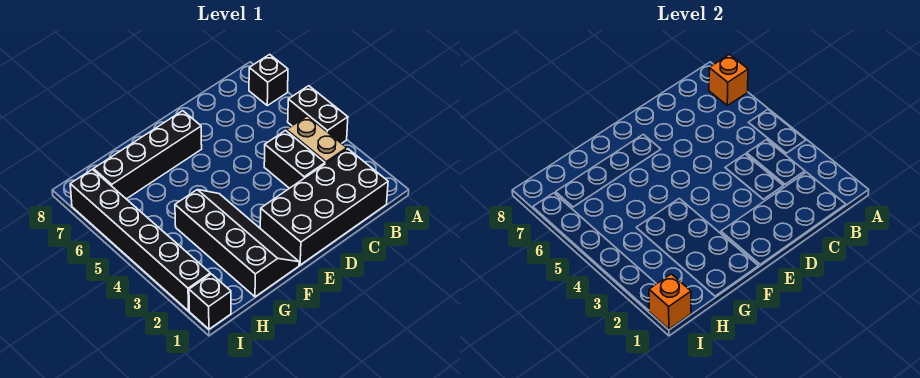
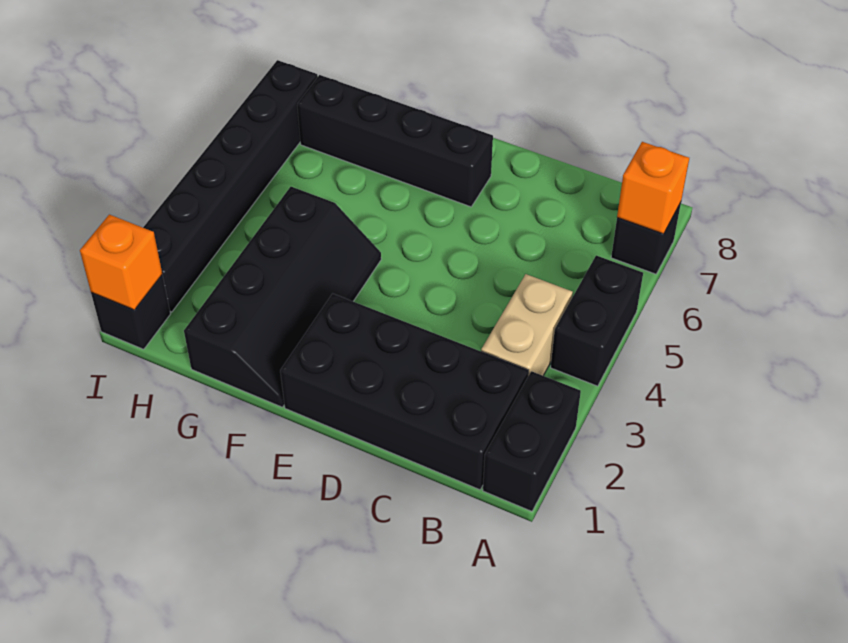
black brick C3:C4 level 1 -> black brick A1:A2 level 1

